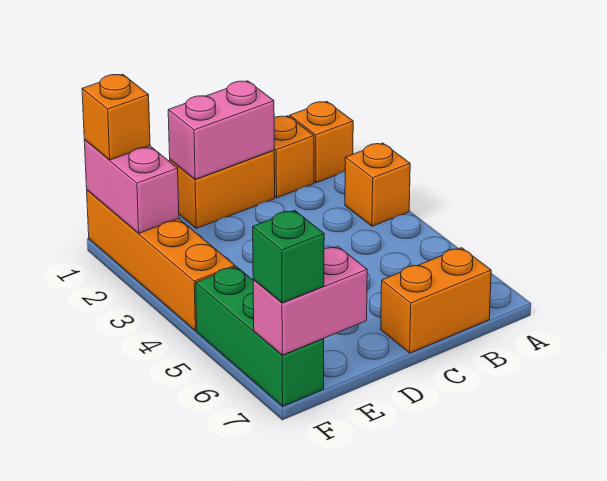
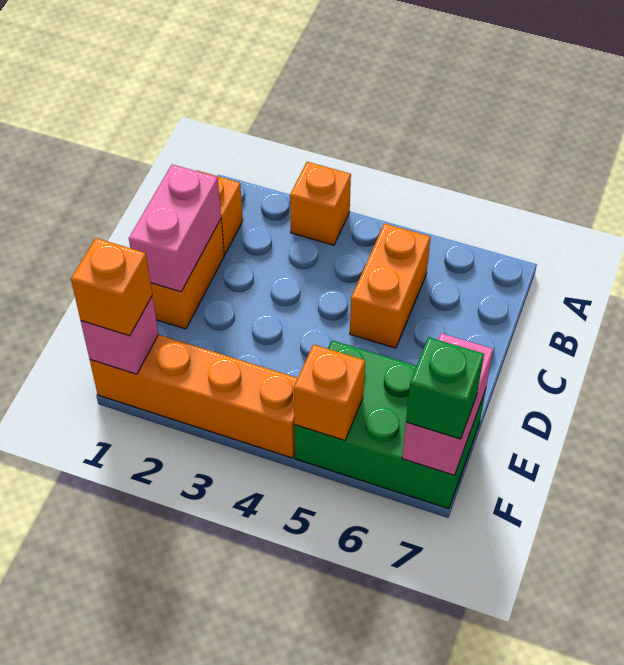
orange brick A1 level 1 -> orange brick F5 level 2
orange brick B7:C7 level 1 -> orange brick B5:C5 level 1
pink brick F1:F2 level 2 -> pink brick F1 level 2
green brick F5:F7 level 1 -> green brick E5:F7 level 1

